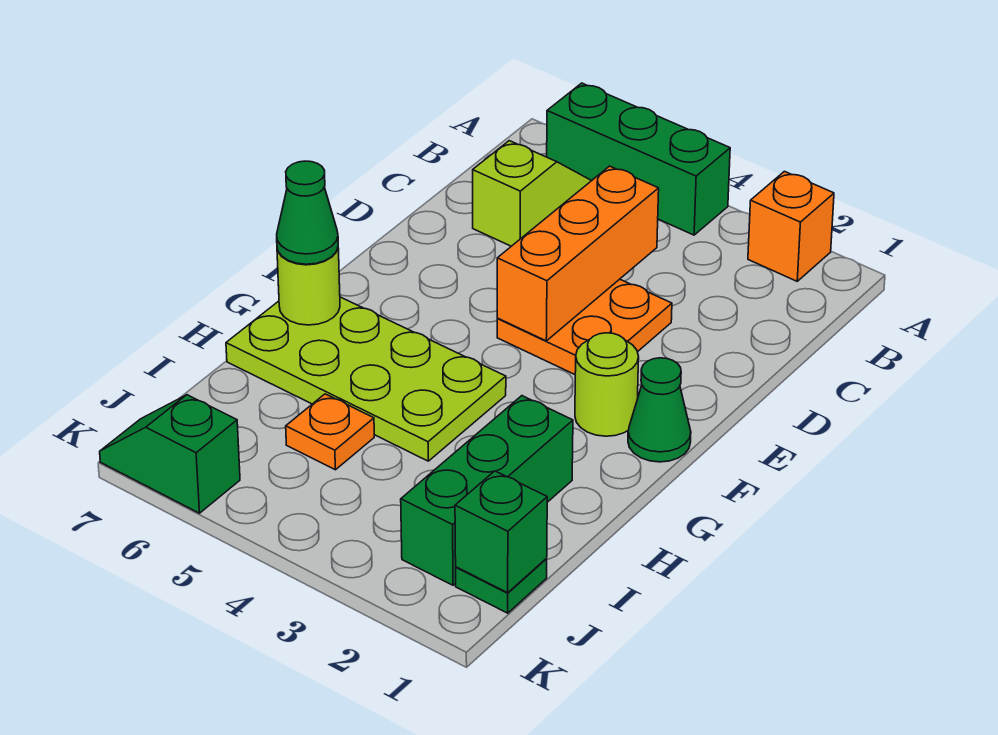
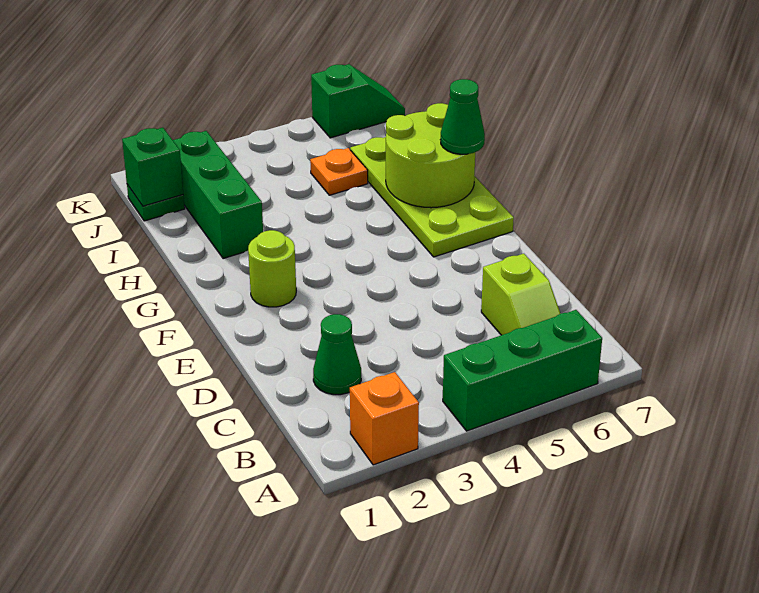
orange brick C4:E4 level 2 -> none
orange plate D3:E4 level 1 -> none
green cone F1 level 1 -> green cone C2 level 1
lime plate G4:H7 level 1 -> lime plate F6:I7 level 1
lime round brick G7 level 2 -> lime round brick G6:H7 level 2

